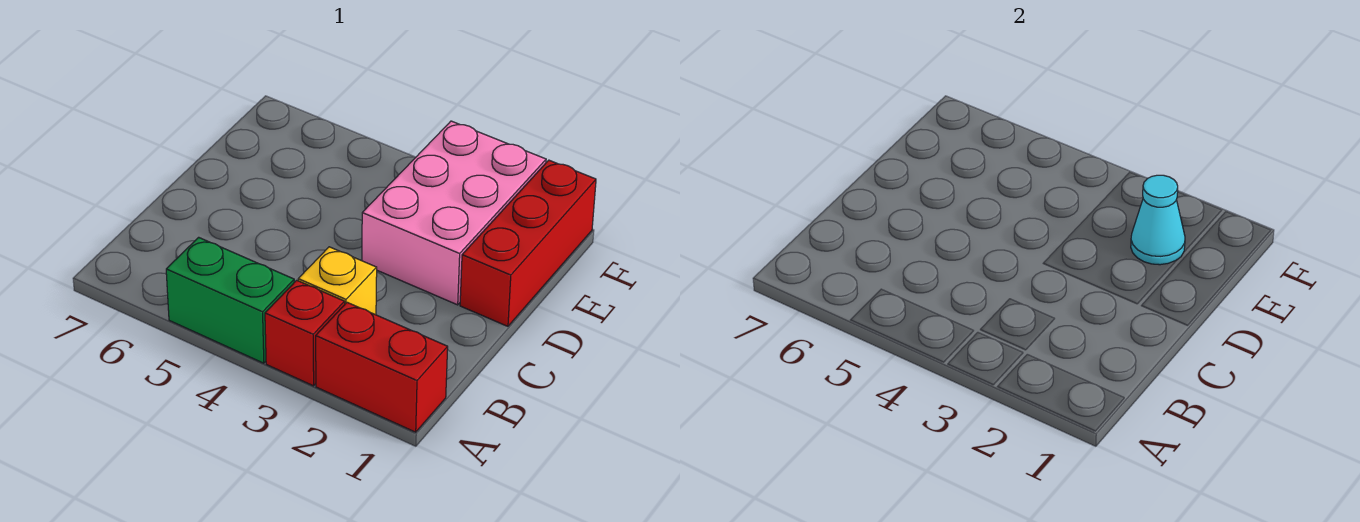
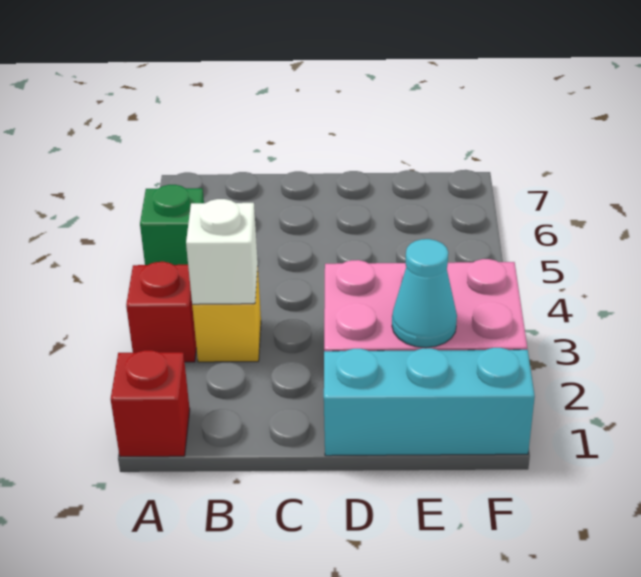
red brick A1:A2 level 1 -> red brick A1 level 1
green brick A4:A5 level 1 -> green brick A5 level 1
none -> white brick B3 level 2
red brick D1:F1 level 1 -> cyan brick D1:F1 level 1

